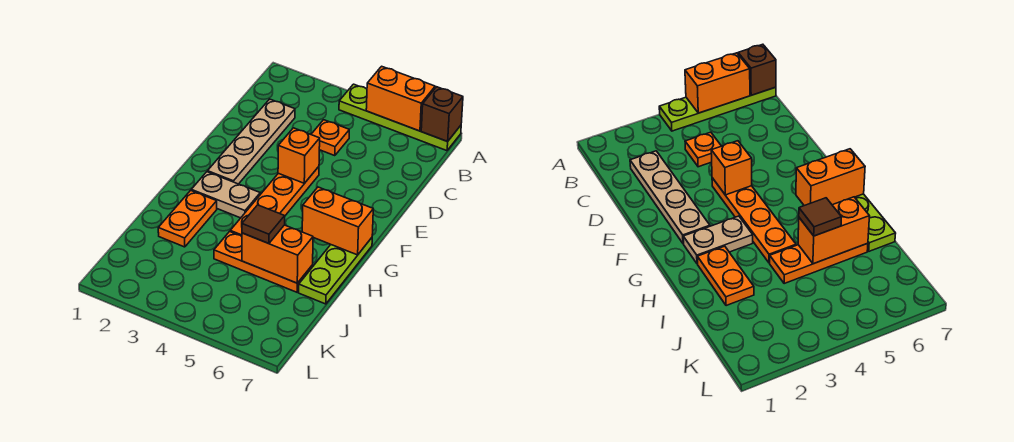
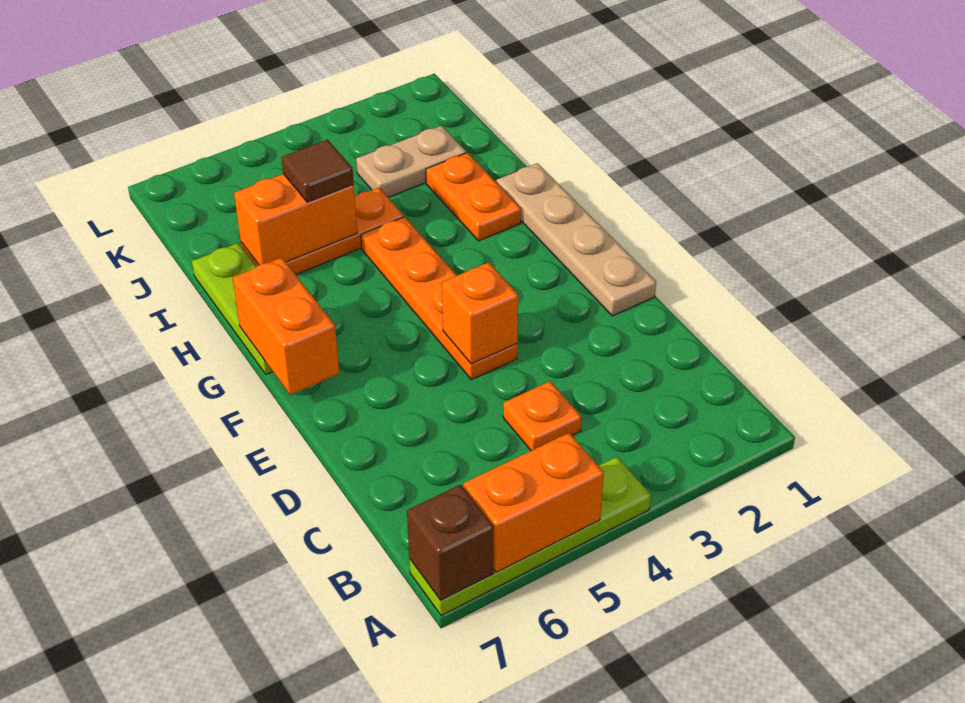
tan plate C2:F2 level 1 -> tan plate E1:H1 level 1
tan plate G2:G3 level 1 -> tan plate J2:J3 level 1
orange brick G6:G7 level 2 -> orange brick F7:G7 level 2

